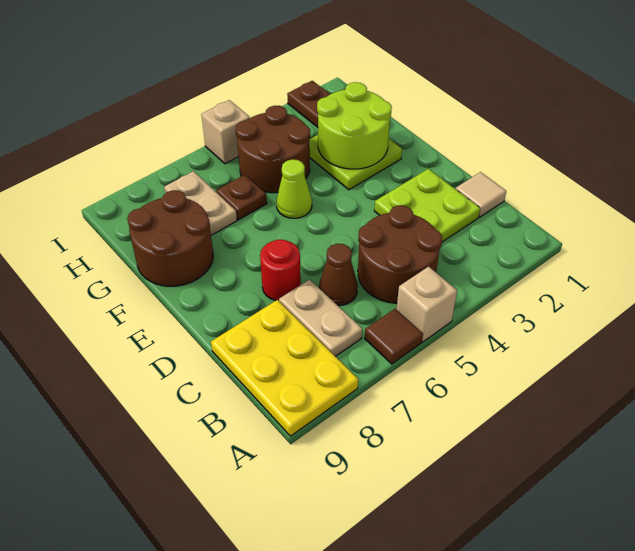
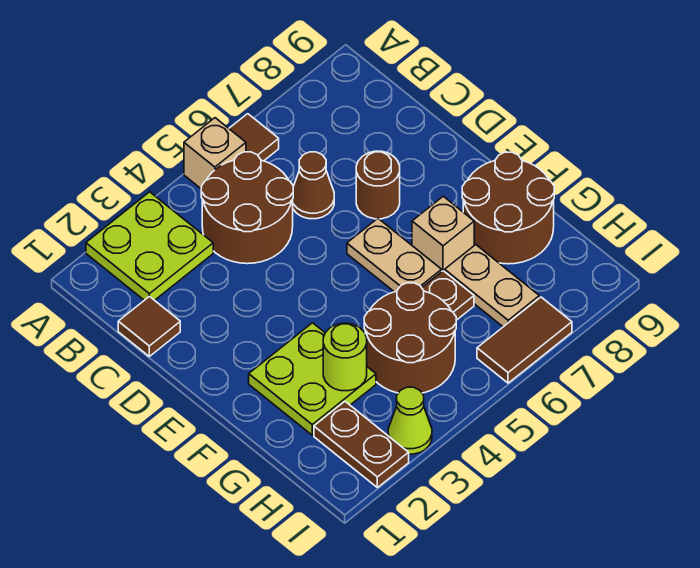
yellow plate A8:C9 level 1 -> none
tan plate B7:C7 level 1 -> tan plate E6:F6 level 1
tan tile C1 level 1 -> brown tile C1 level 1
lime plate C2:D3 level 1 -> lime plate A2:B3 level 1
red round brick D7 level 1 -> brown round brick D7 level 1
lime round brick F2:G3 level 2 -> lime round brick G3 level 2
lime cone F5 level 1 -> lime cone I3 level 1
tan brick I5 level 1 -> tan brick F7 level 1
none -> brown tile I6:I7 level 1

